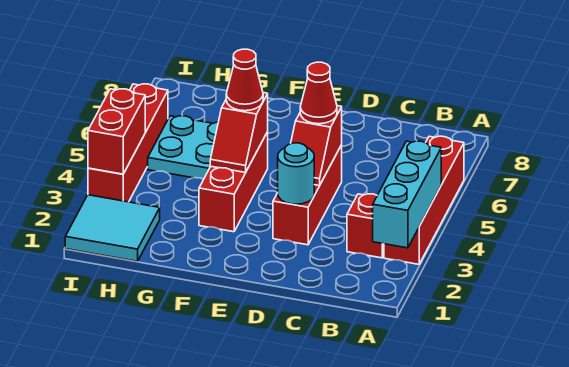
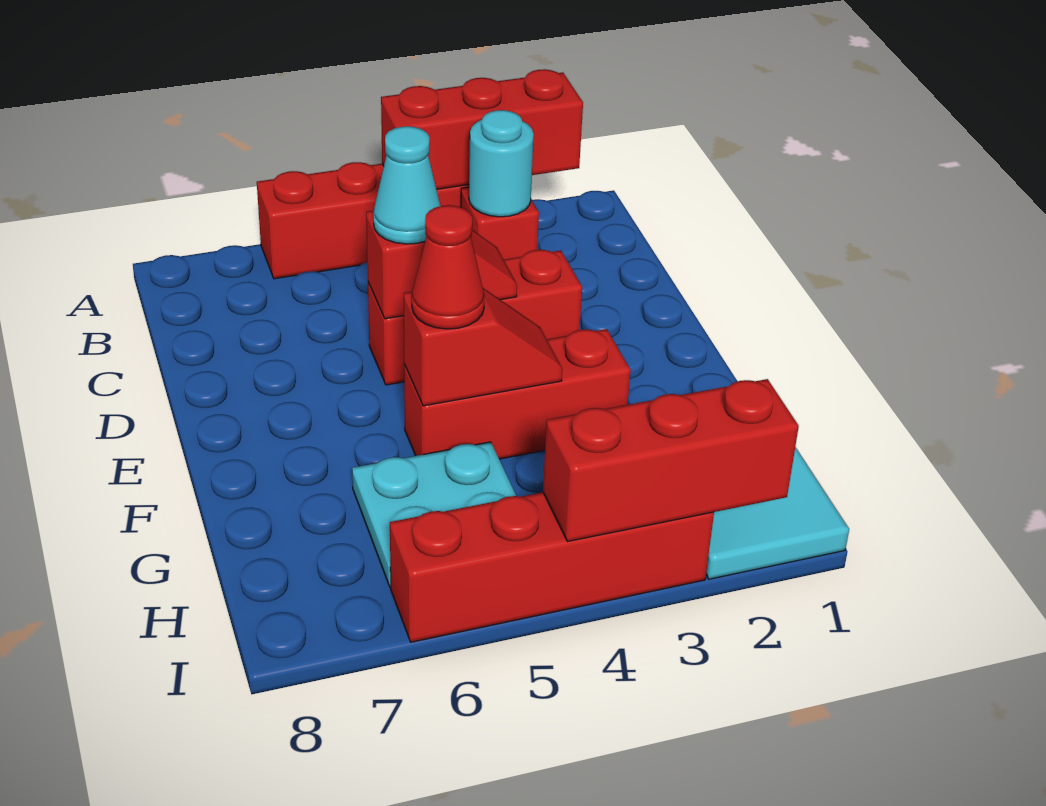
cyan brick A2:A4 level 2 -> red brick A2:A4 level 2
cyan round brick D3 level 2 -> cyan round brick B3 level 2
red cone D5 level 3 -> cyan cone D5 level 3
red brick I3:I4 level 2 -> red brick I2:I4 level 2

